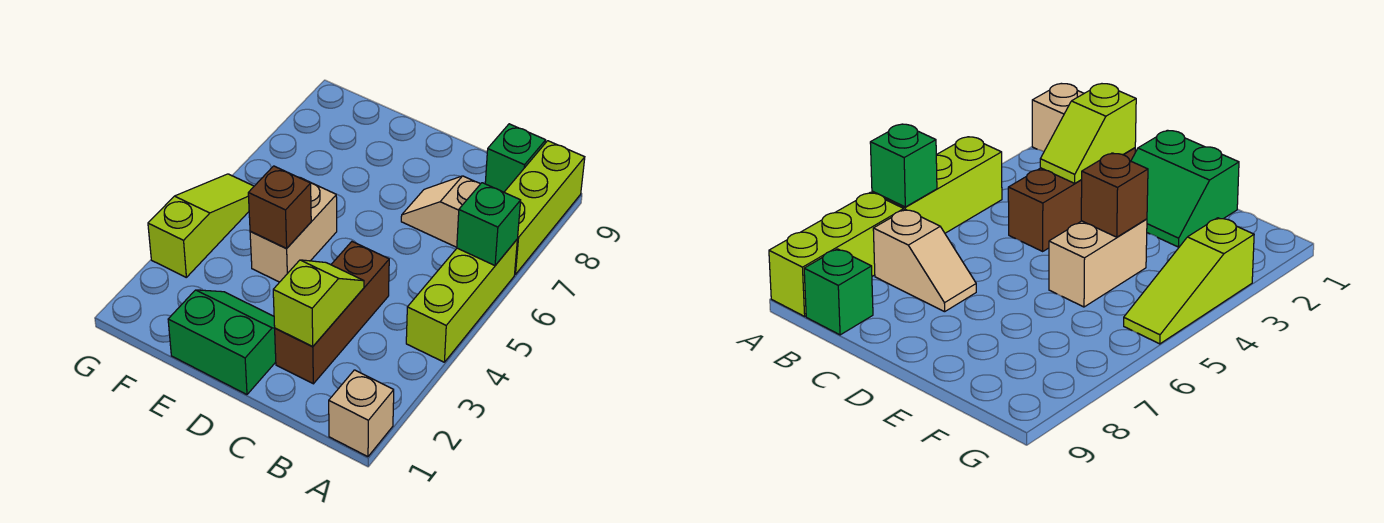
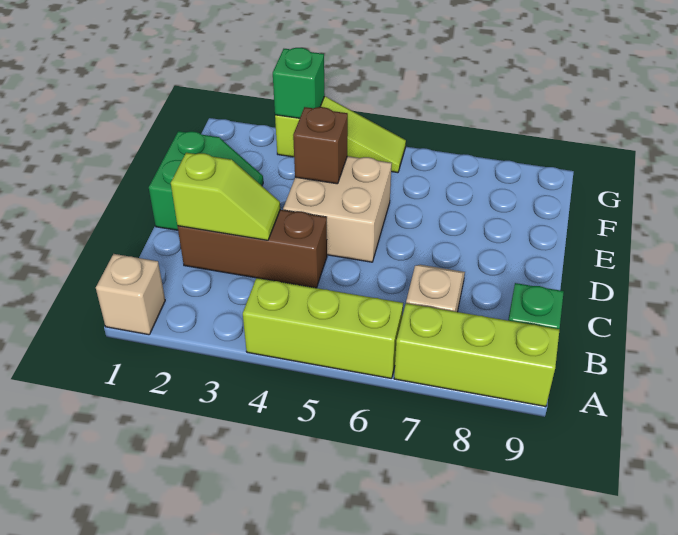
green brick A6 level 2 -> green brick G3 level 2
tan brick E4:E5 level 1 -> tan brick D4:E5 level 1

